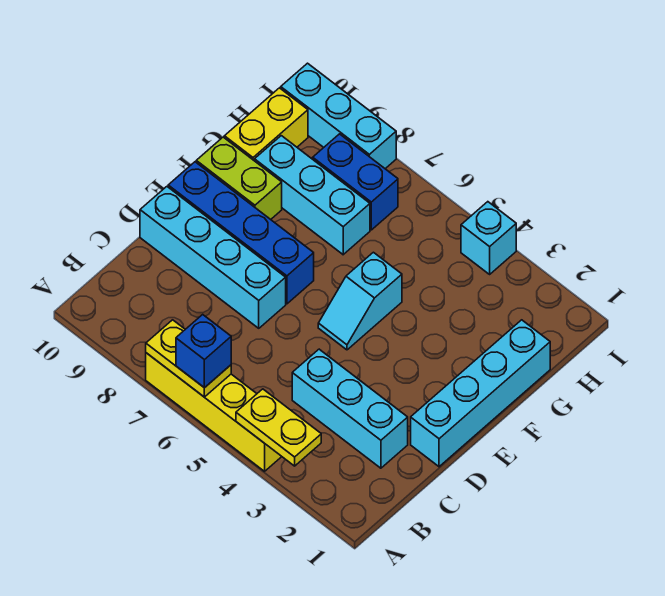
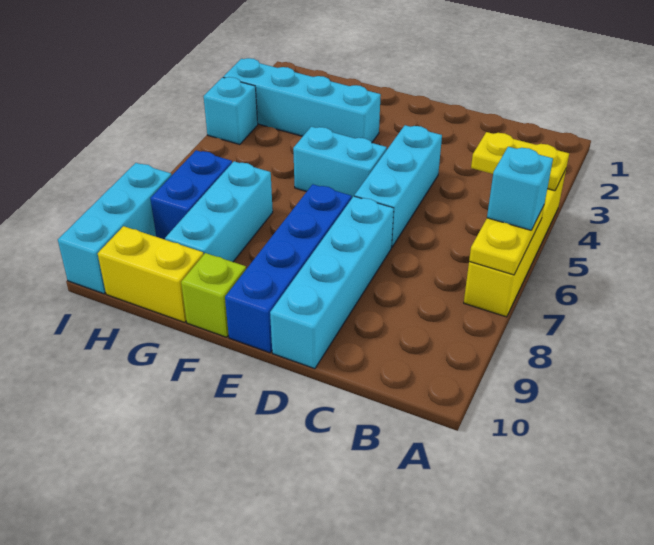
yellow plate A3:A4 level 2 -> yellow plate A4:B4 level 2
blue brick A6 level 3 -> cyan brick A6 level 3
cyan brick C2:C4 level 1 -> cyan brick D4:D6 level 1
cyan brick D1:G1 level 1 -> cyan brick F3:I3 level 1
cyan slope E5:F5 level 1 top F -> cyan brick E5:F5 level 1
lime brick F9:F10 level 1 -> lime brick F10 level 1

